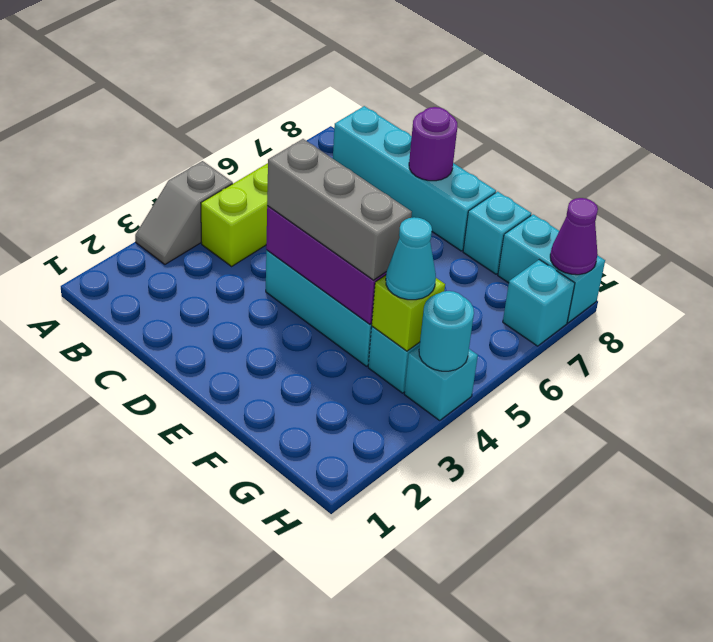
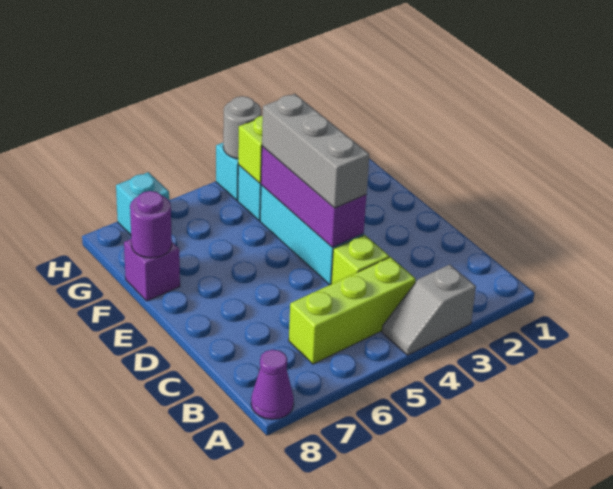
grey slope A3:A4 level 1 top 4 -> grey slope A3:A4 level 1 top 3
cyan brick B8:E8 level 1 -> none
none -> lime brick C4 level 1
purple round brick D8 level 2 -> purple round brick F8 level 2
cyan brick F8 level 1 -> purple brick F8 level 1
cyan cone G4 level 3 -> none
cyan brick G8:H8 level 1 -> none
cyan round brick H4 level 2 -> grey round brick H4 level 2
purple cone H8 level 2 -> purple cone A8 level 1

